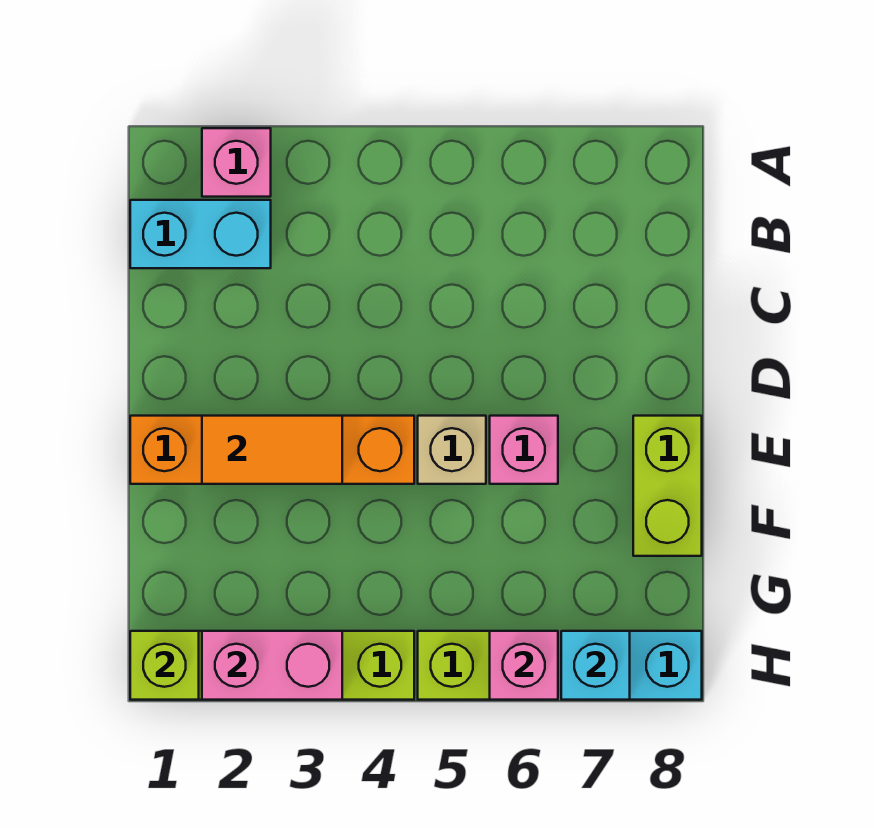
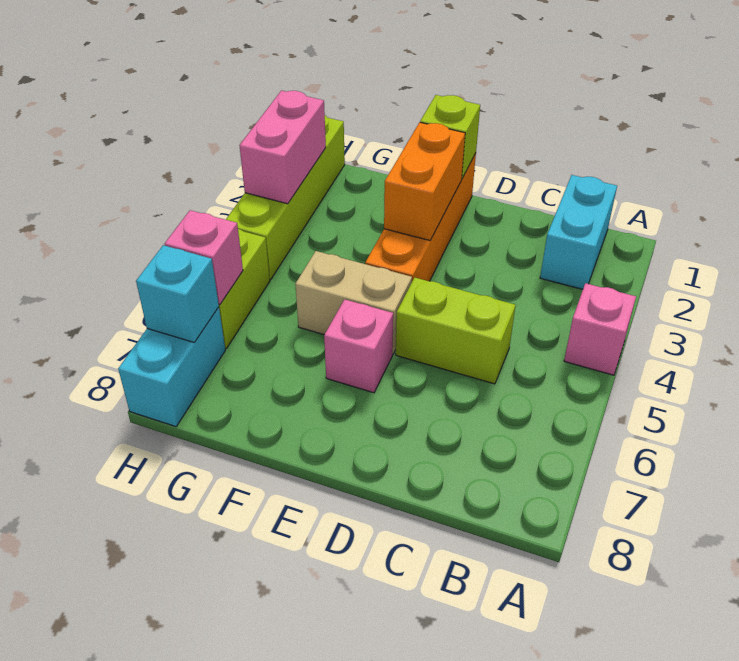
pink brick A2 level 1 -> pink brick A4 level 1
orange tile E2:E3 level 2 -> orange brick E2:E3 level 2
tan brick E5 level 1 -> tan brick E5:F5 level 1
lime brick E8:F8 level 1 -> lime brick C5:D5 level 1
lime brick H1 level 2 -> lime brick E1 level 2

